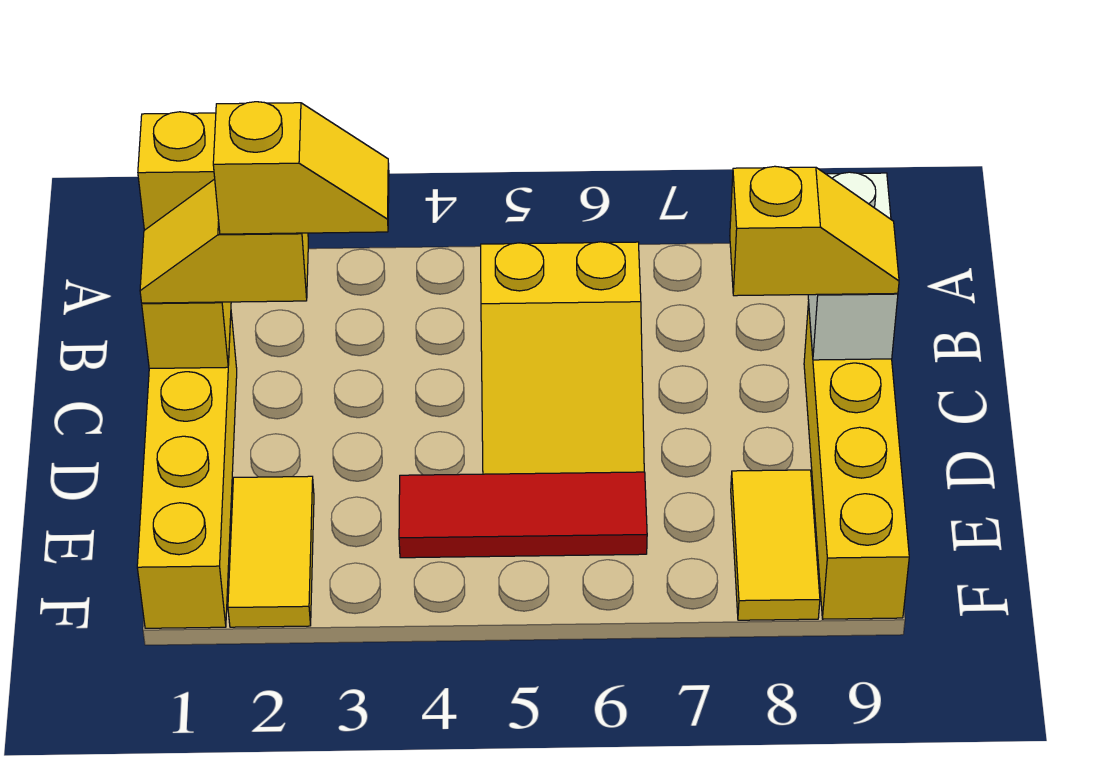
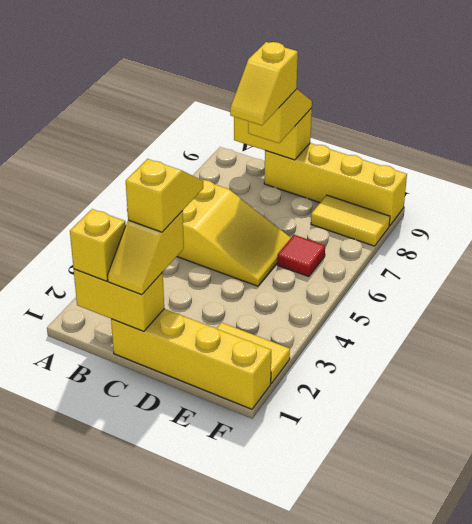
white brick B9:C9 level 2 -> yellow brick B9:C9 level 2
none -> yellow slope C7:C8 level 4 top 8
red tile E4:E6 level 1 -> red tile E6 level 1

